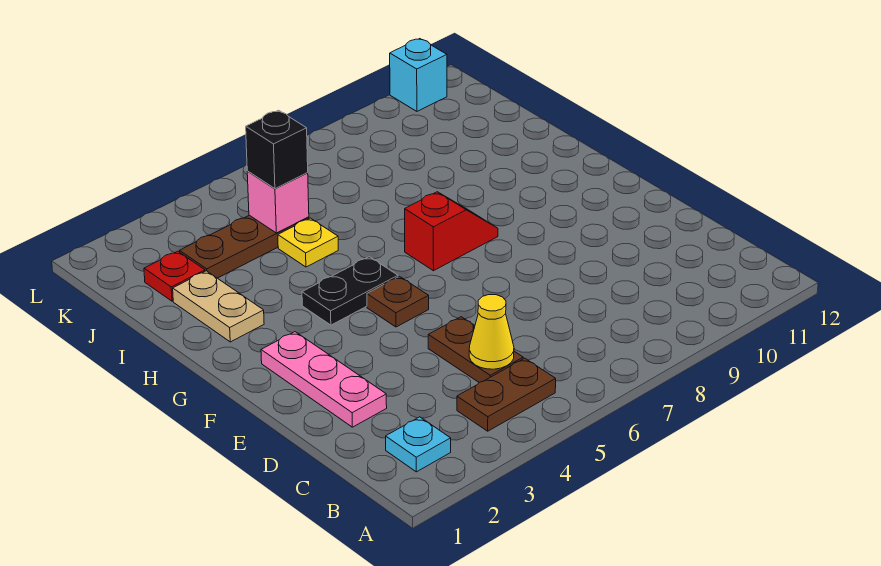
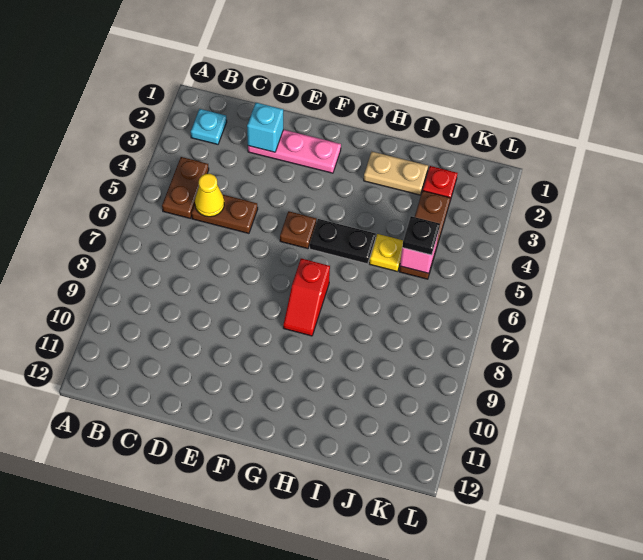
black plate G4:G5 level 1 -> black plate G5:H5 level 1
black brick J5 level 3 -> black plate J5 level 3
cyan brick L11 level 1 -> cyan brick D2 level 2

